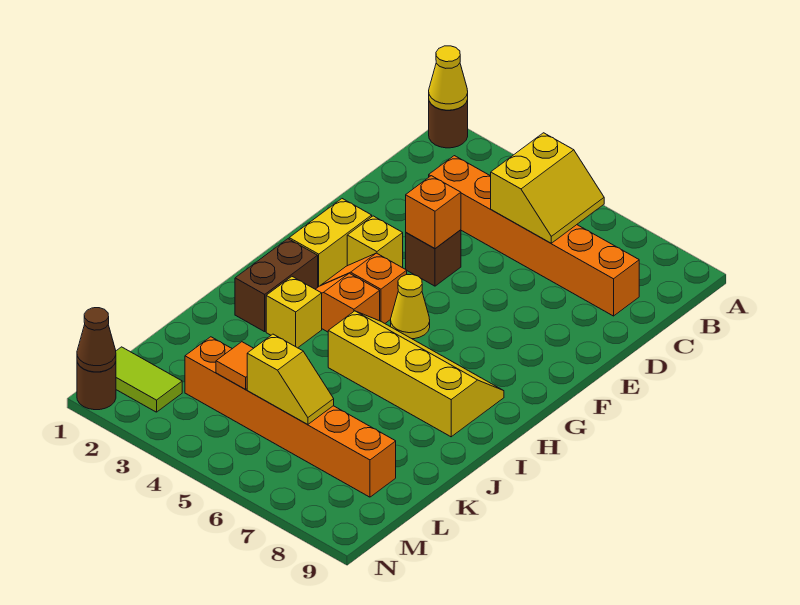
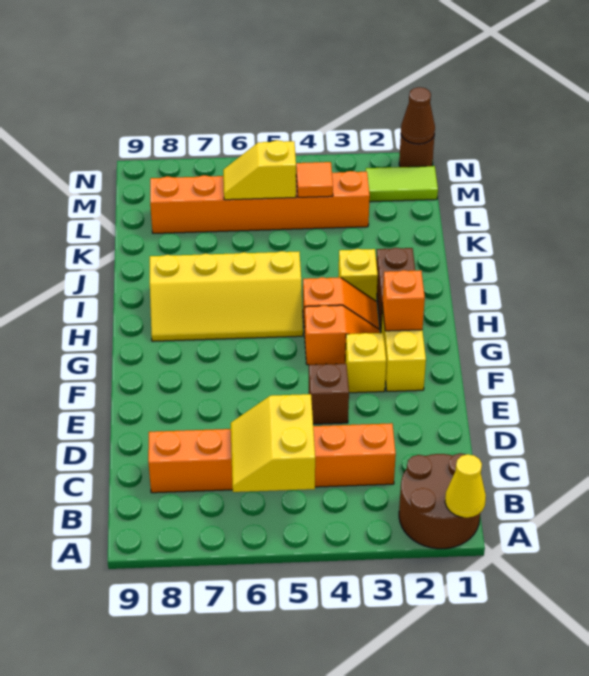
brown round brick A1 level 1 -> brown round brick A1:B2 level 1
orange brick E4 level 2 -> orange brick G2 level 2
yellow cone G5 level 1 -> none

